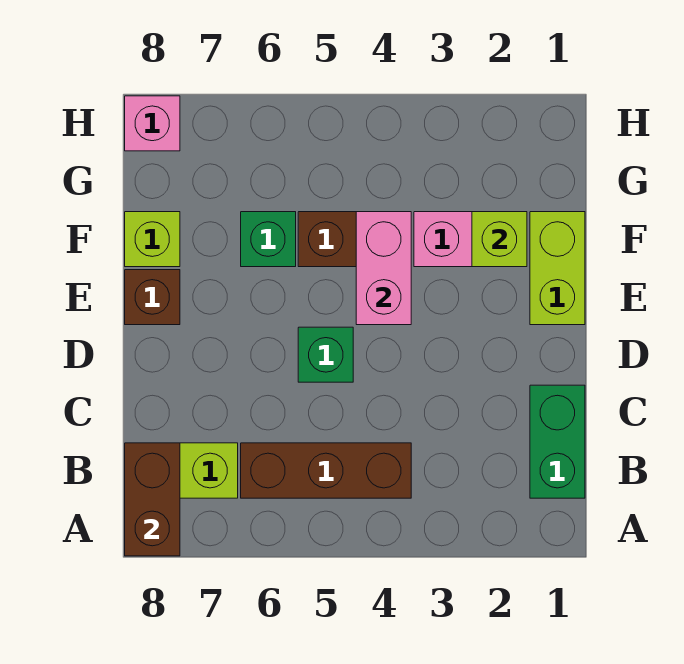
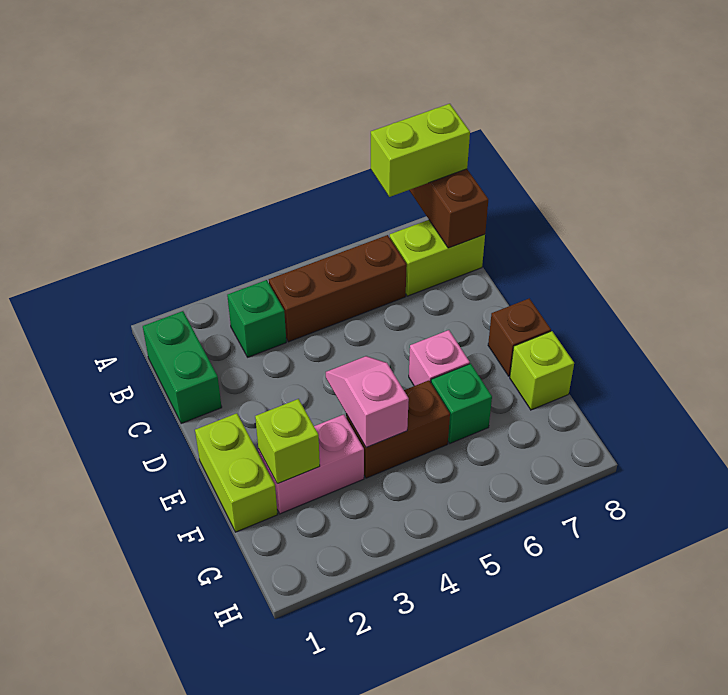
none -> lime brick A7:A8 level 3
green brick D5 level 1 -> green brick B3 level 1
pink brick E4:F4 level 2 -> pink slope E4:F4 level 2 top F
pink brick H8 level 1 -> pink brick E6 level 1

